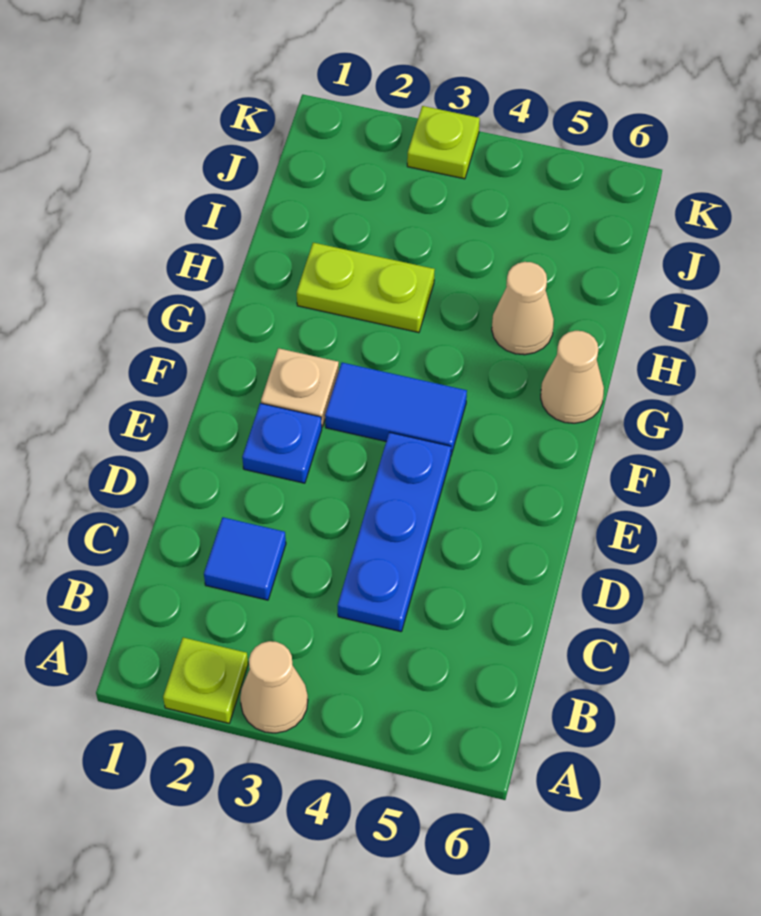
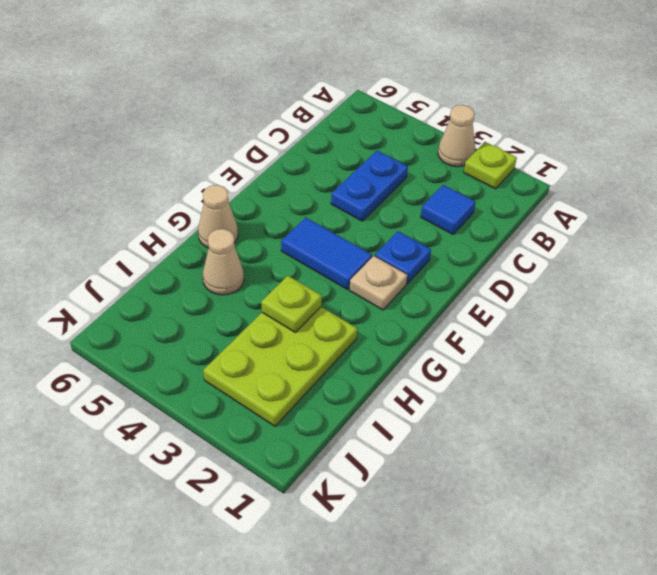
blue plate C4:E4 level 1 -> blue plate C4:D4 level 1
lime plate H2:H3 level 1 -> lime plate H2:J3 level 1
lime plate K3 level 1 -> lime plate H3 level 2

